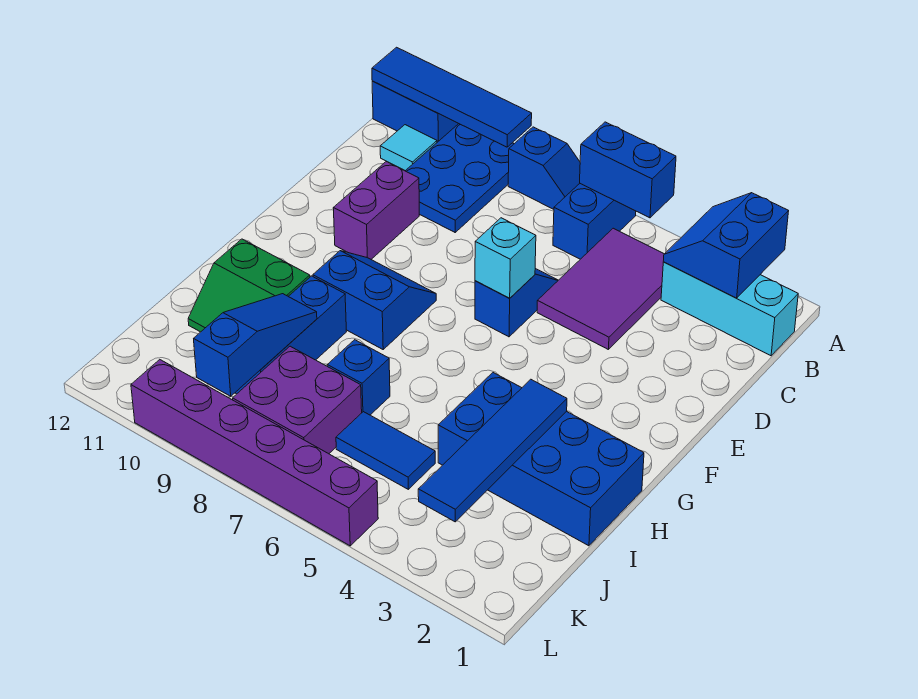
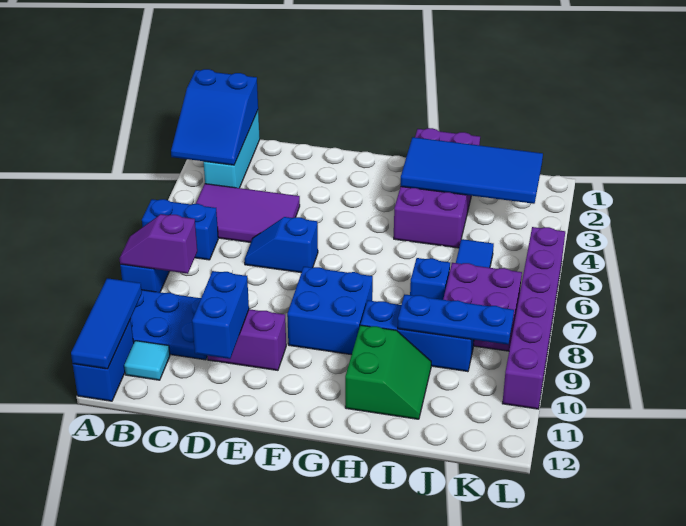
blue slope A2:B3 level 2 top 2 -> blue slope A1:B3 level 2 top 1
blue brick A5:A6 level 2 -> blue brick D10:D11 level 2
none -> purple slope A8:B8 level 2 top B
blue tile A9:A12 level 2 -> blue tile A10:A12 level 2
cyan brick E6 level 2 -> none
blue slope F8:G9 level 1 top G -> blue brick F8:G9 level 1
blue brick H1:I4 level 1 -> purple brick H1:I4 level 1
blue tile H3:K3 level 2 -> blue tile H2:K3 level 2
blue slope I9:K9 level 2 top K -> blue plate I9:K9 level 2

